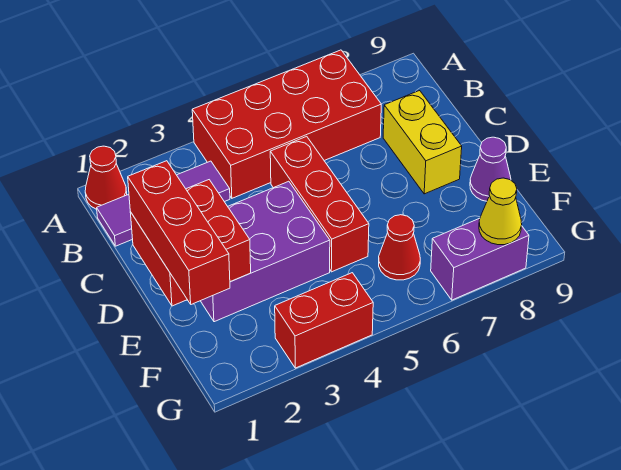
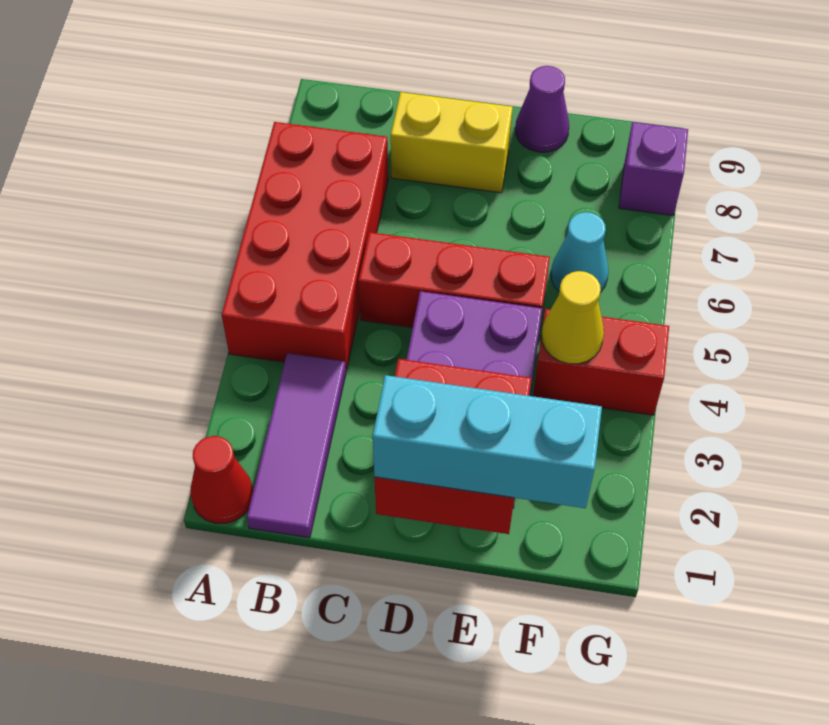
red brick D1:F1 level 3 -> cyan brick D1:F1 level 3
red cone F6 level 1 -> cyan cone F6 level 1
red brick G3:G4 level 1 -> red brick F4:G4 level 1
purple brick G7:G8 level 1 -> purple brick G8 level 1
yellow cone G8 level 2 -> yellow cone F4 level 2

